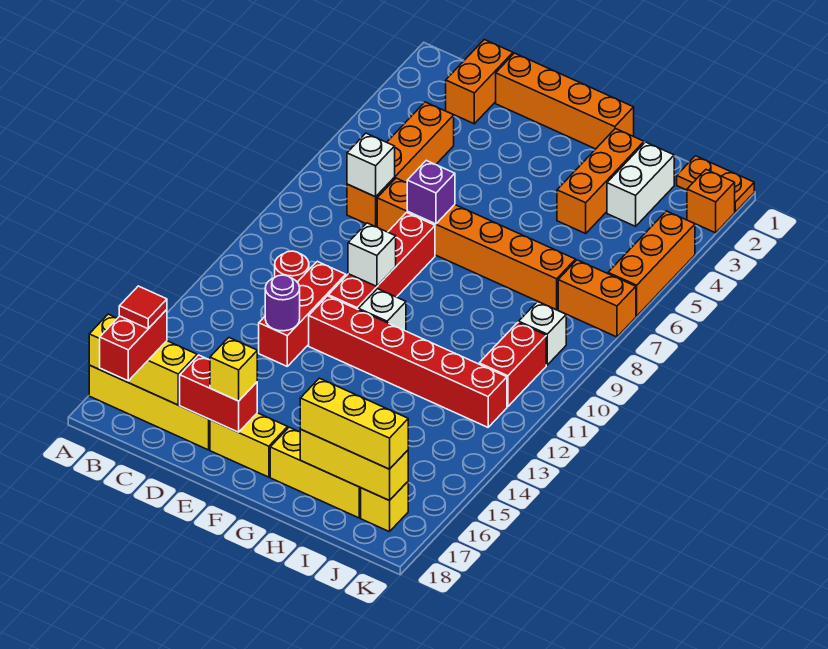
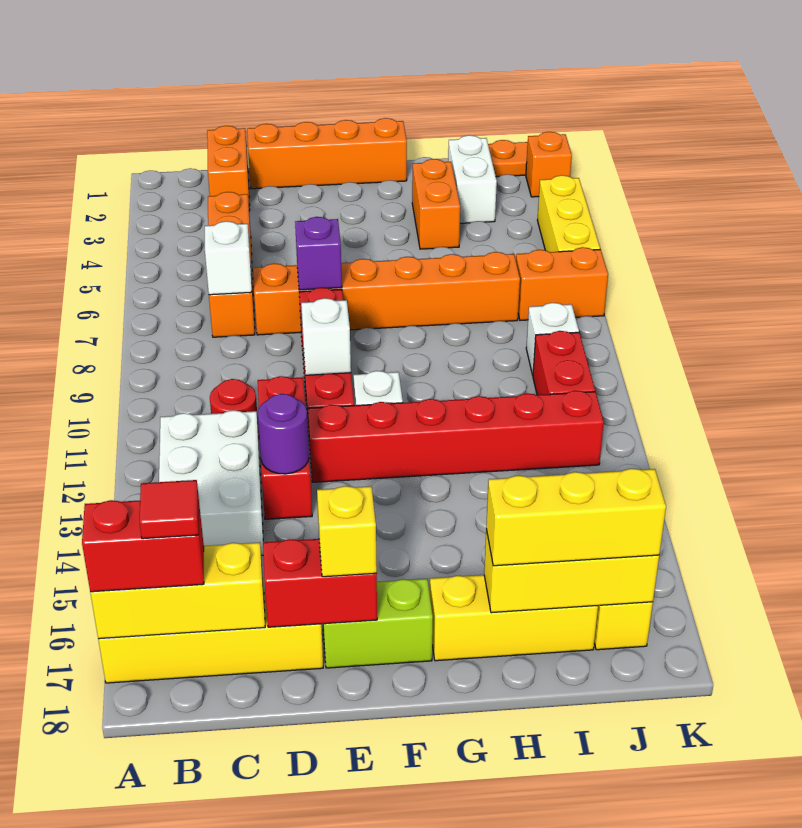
none -> white brick B12:C14 level 1
red brick B17:B18 level 3 -> red brick A17:B17 level 3
yellow brick E17:F17 level 1 -> lime brick E17:F17 level 1
orange brick H2:H4 level 1 -> orange brick H3:H4 level 1
orange brick K4:K6 level 1 -> yellow brick K4:K6 level 1

